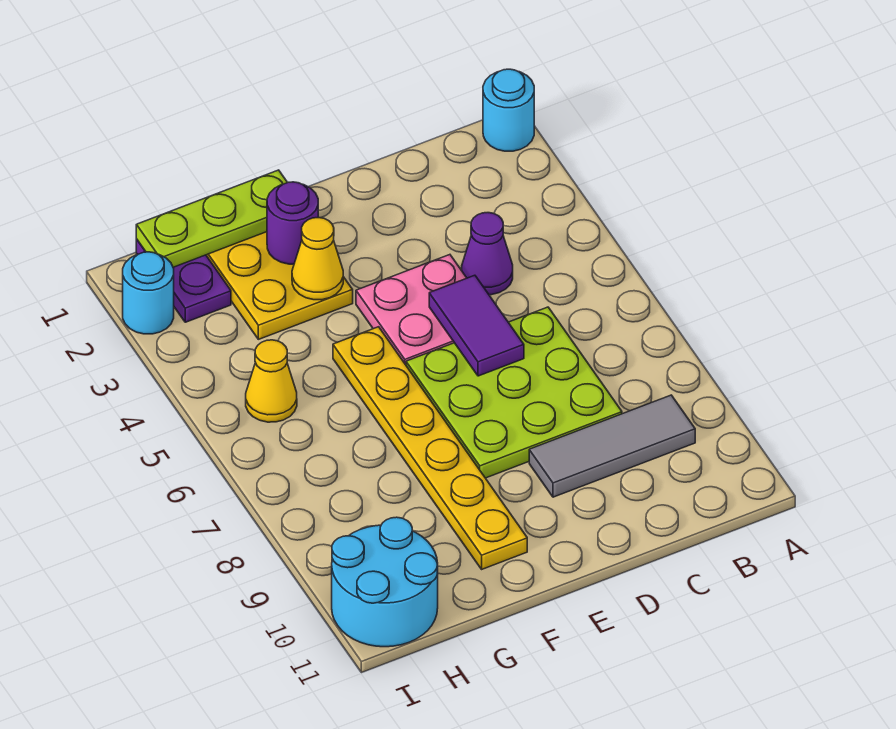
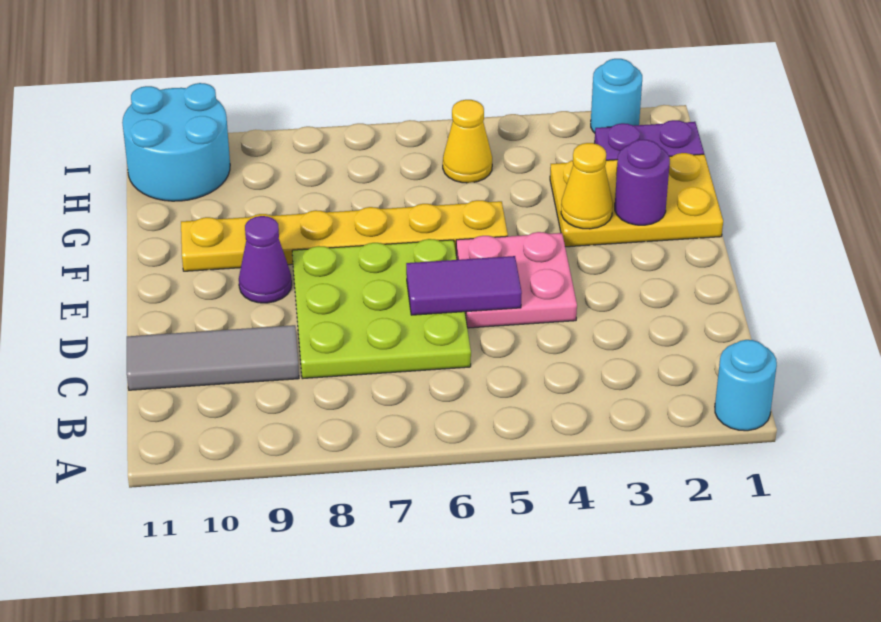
grey tile B9:D9 level 1 -> grey tile C9:C11 level 1
purple cone C4 level 1 -> purple cone E9 level 1
lime plate F1:H1 level 2 -> none

